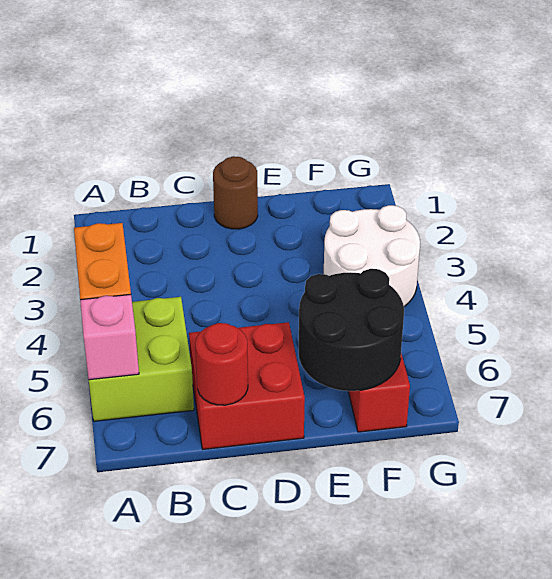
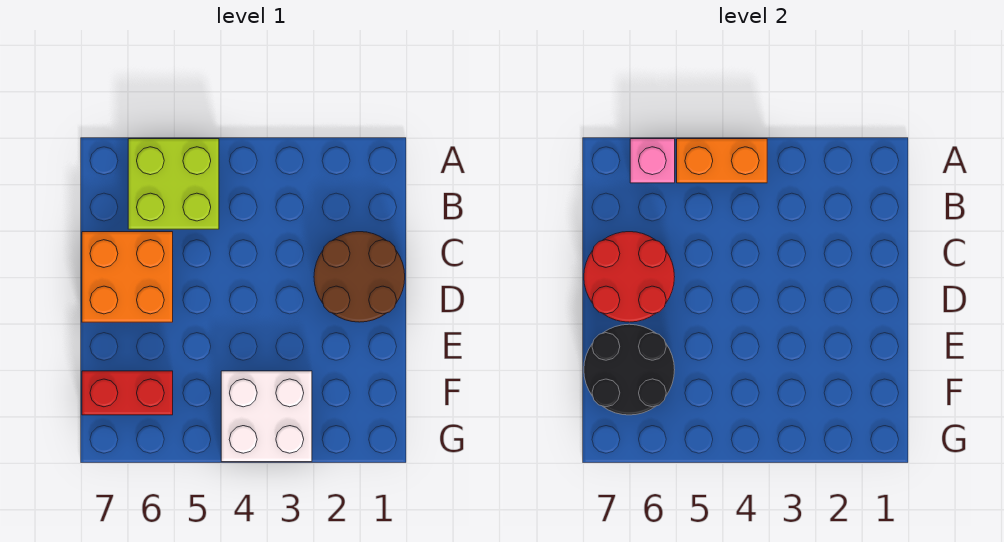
red brick C6:D7 level 1 -> orange brick C6:D7 level 1
red round brick C7 level 2 -> red round brick C6:D7 level 2
brown round brick D1 level 1 -> brown round brick C1:D2 level 1
white round brick F3:G4 level 1 -> white brick F3:G4 level 1

